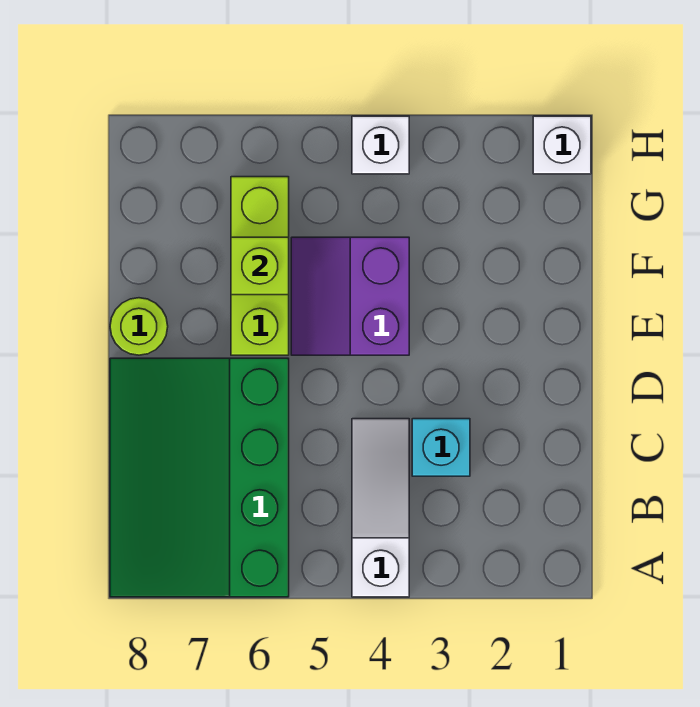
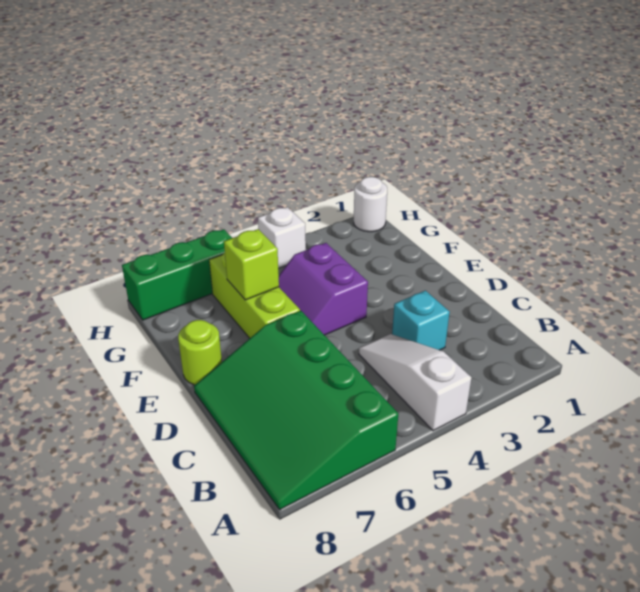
white brick H1 level 1 -> white round brick H1 level 1
none -> green brick H6:H8 level 1

